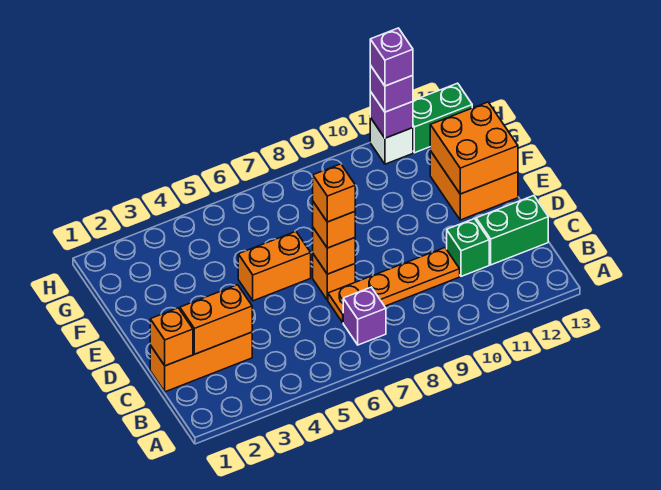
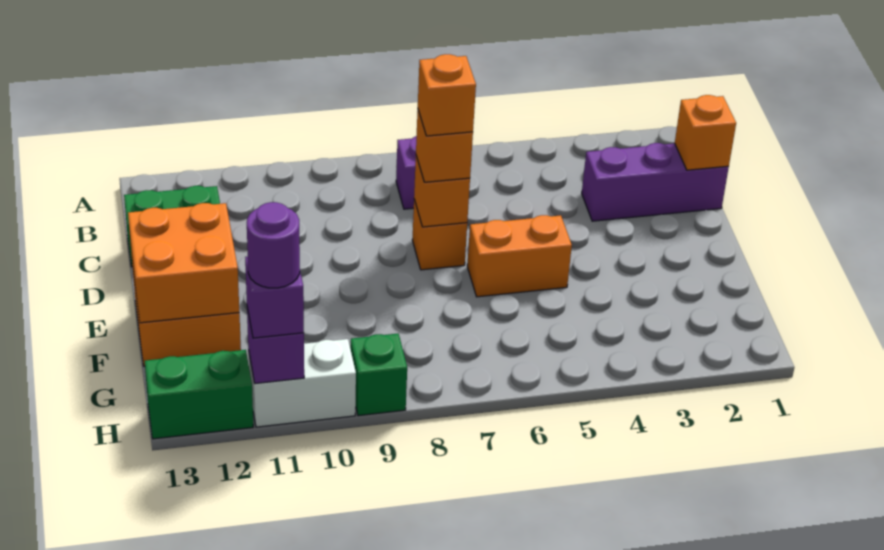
orange brick C1:C3 level 1 -> purple brick C1:C3 level 1
orange brick C2:C3 level 2 -> none
orange plate C7:C10 level 1 -> none
green brick C11 level 1 -> green brick H9 level 1
white brick H11 level 1 -> white brick H10:H11 level 1
purple brick H11 level 4 -> purple round brick H11 level 4

